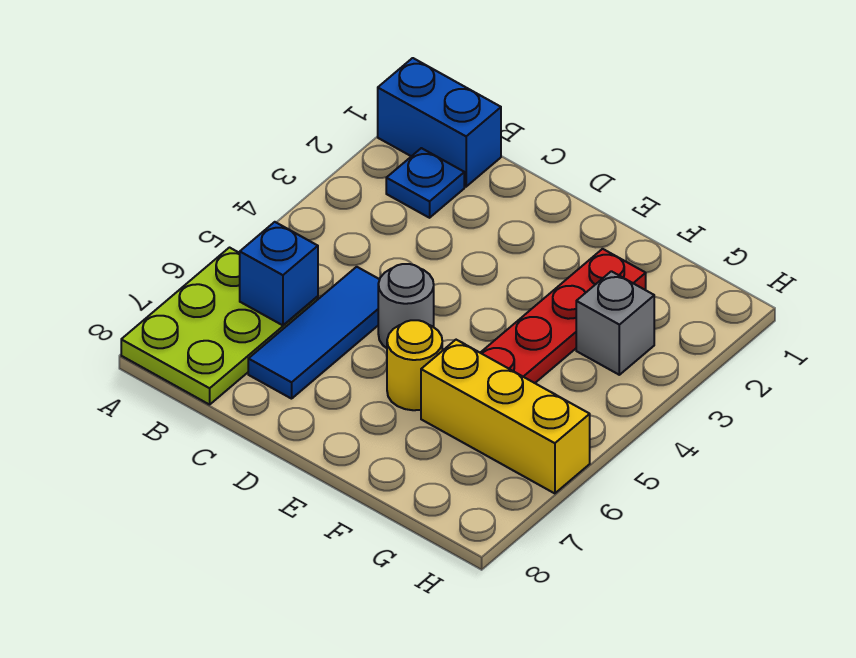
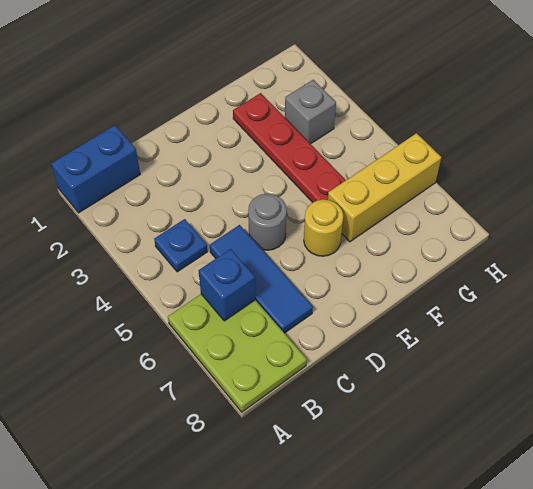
blue plate B2 level 1 -> blue plate B4 level 1

